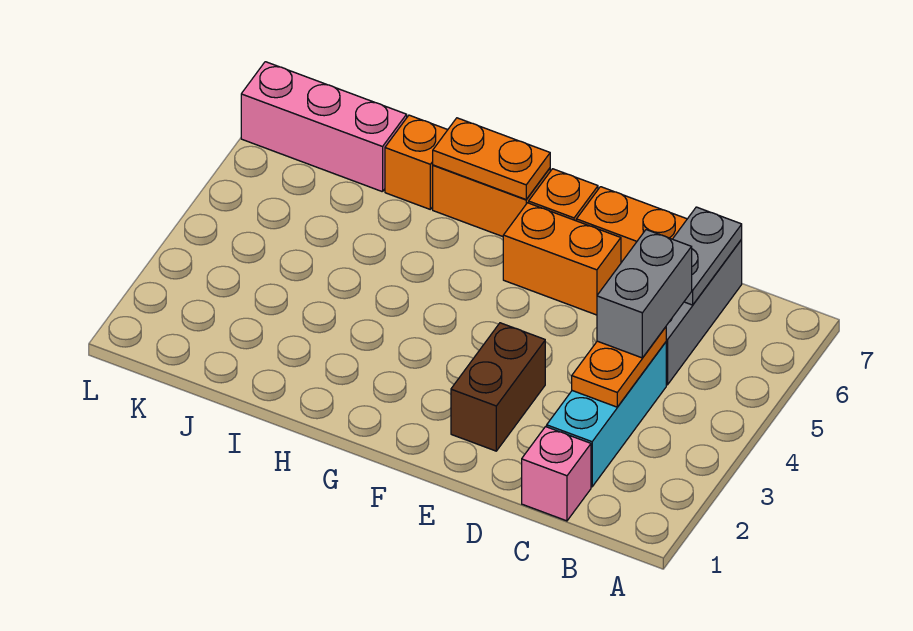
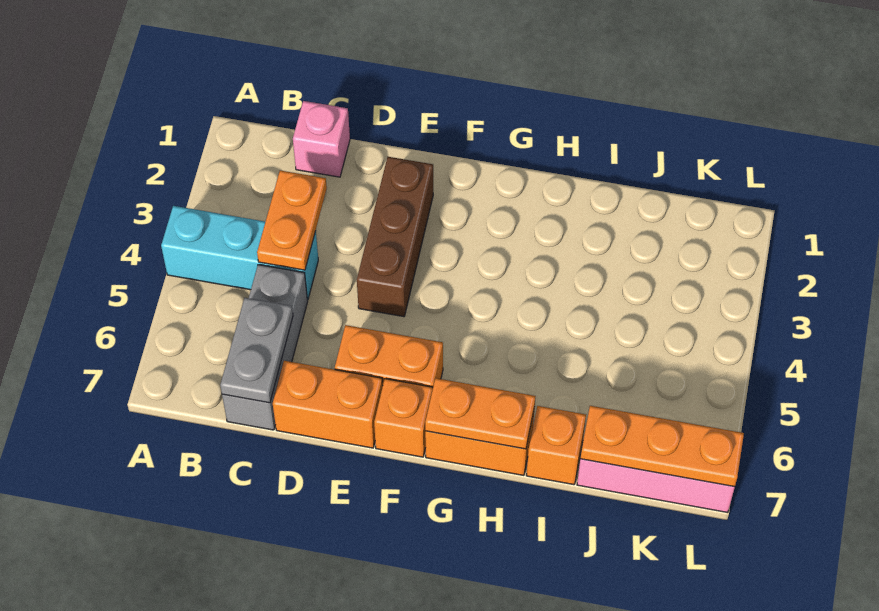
cyan brick C2:C4 level 1 -> cyan brick A4:C4 level 1
grey brick C4:C5 level 3 -> none
brown brick E2:E3 level 1 -> brown brick E2:E4 level 1
none -> orange plate J7:L7 level 2

